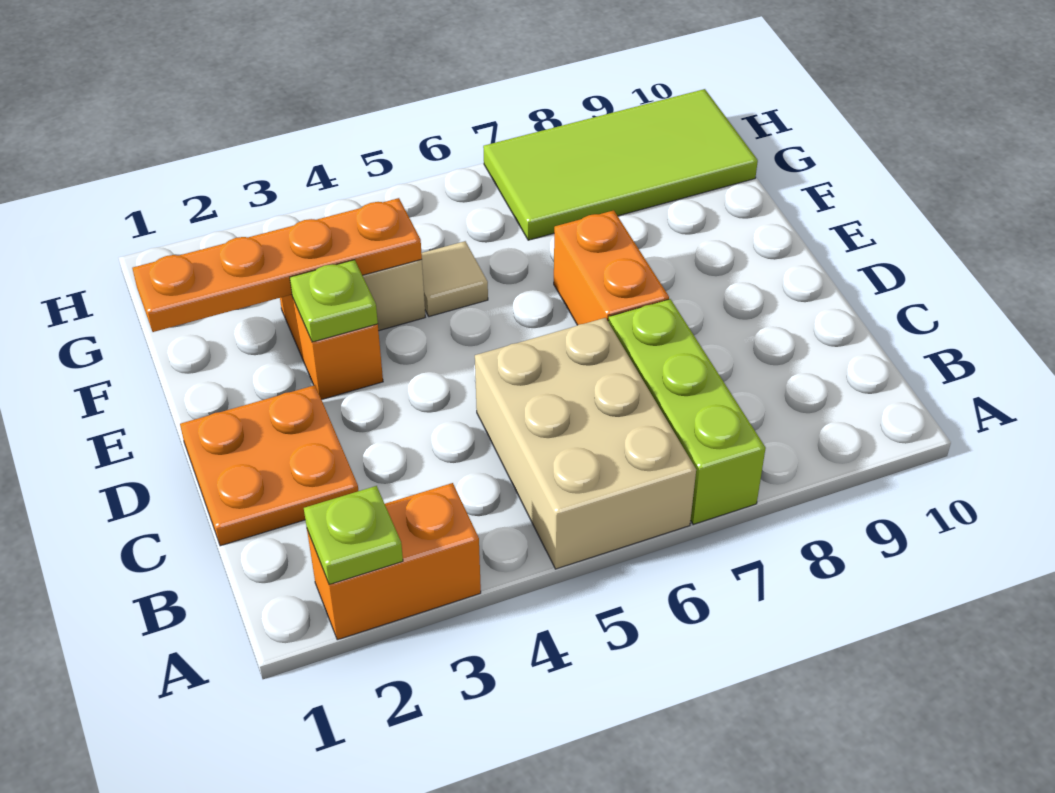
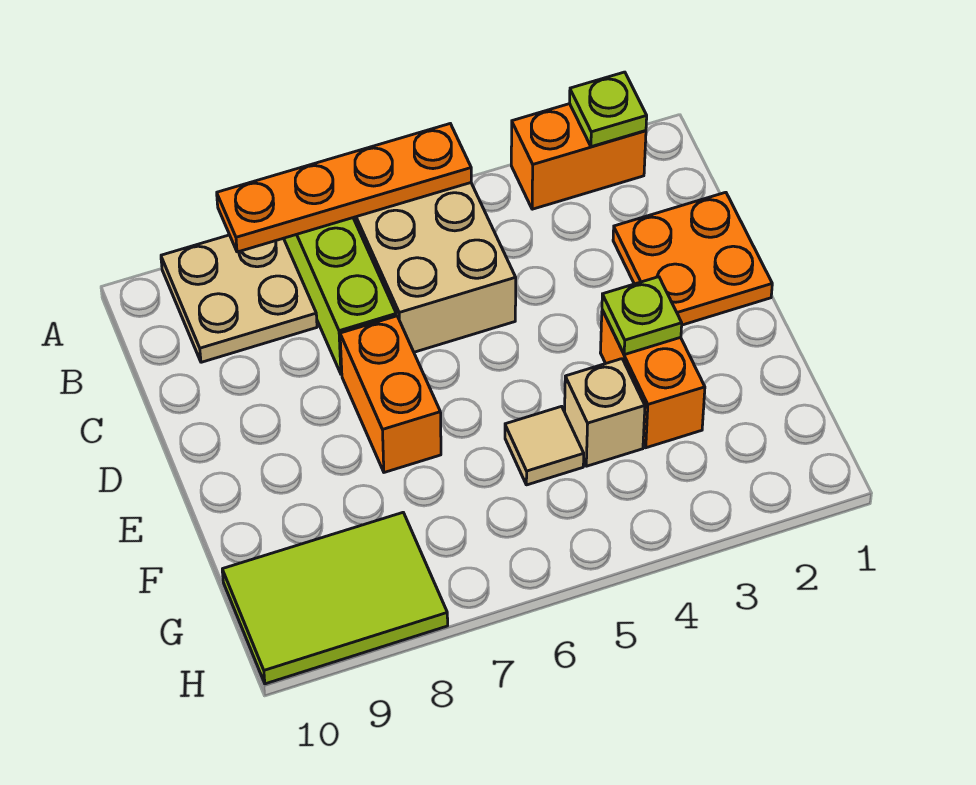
none -> tan plate A8:B9 level 1
orange plate F1:F4 level 2 -> orange plate A5:A8 level 2
lime tile G7:H10 level 1 -> lime tile G8:H10 level 1

